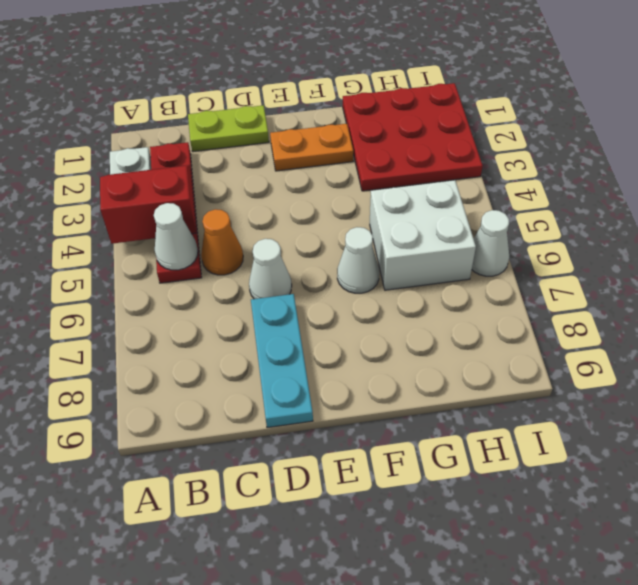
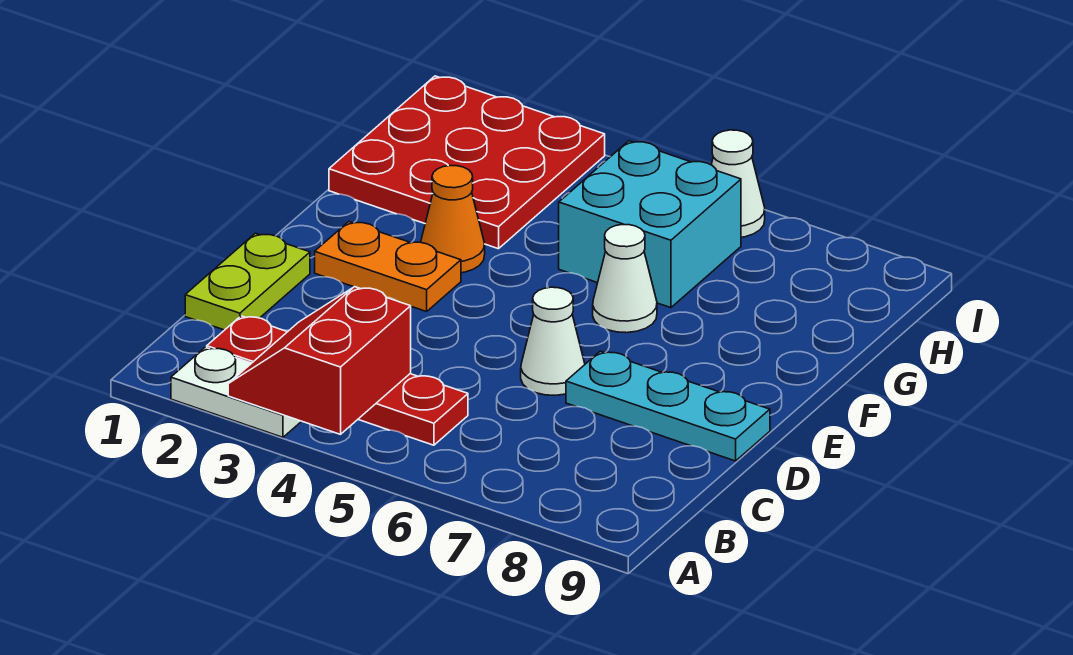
white cone B5 level 2 -> none
orange cone C5 level 1 -> orange cone F3 level 1
orange plate E2:F2 level 1 -> orange plate E2:E3 level 1
white brick G5:H6 level 1 -> cyan brick G5:H6 level 1

